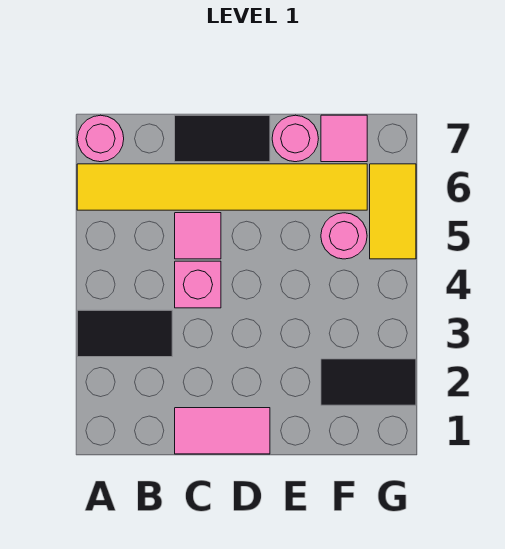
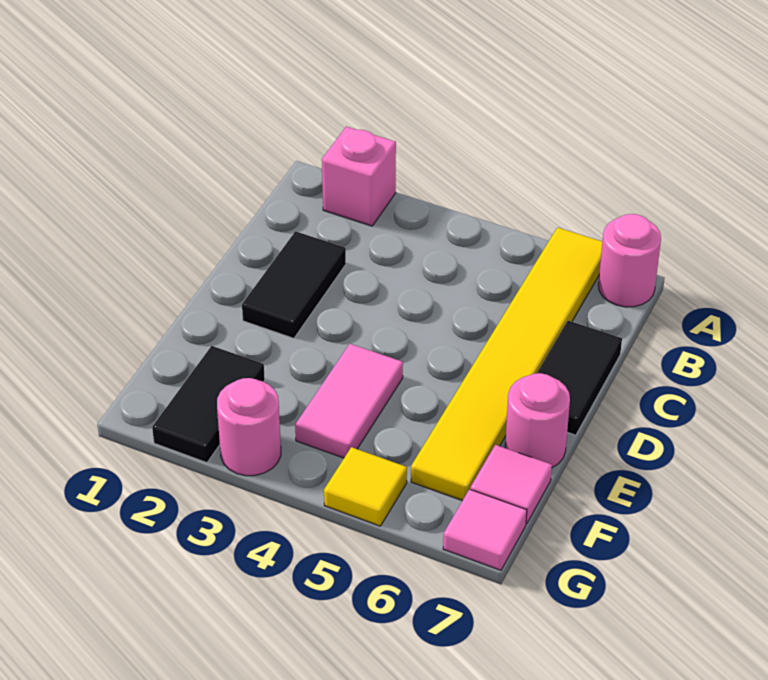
black tile A3:B3 level 1 -> black tile C2:D2 level 1
pink tile C1:D1 level 1 -> pink tile E4:F4 level 1
pink brick C4 level 1 -> pink brick A2 level 1
pink tile C5 level 1 -> pink tile G7 level 1
pink round brick F5 level 1 -> pink round brick G3 level 1
yellow tile G5:G6 level 1 -> yellow tile G5 level 1

